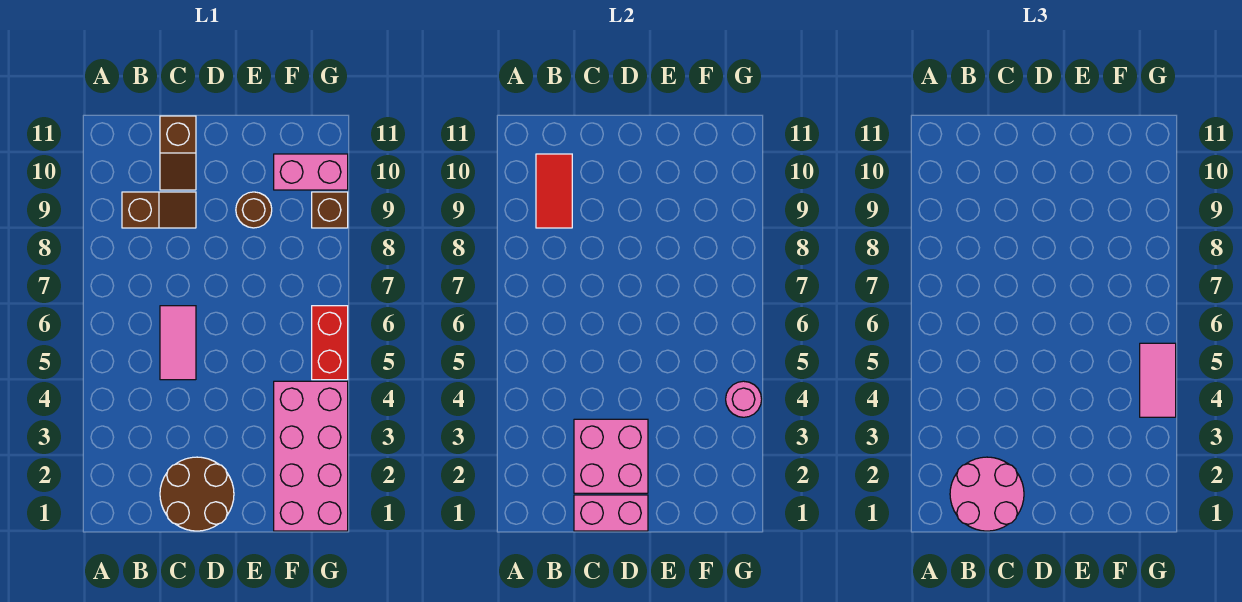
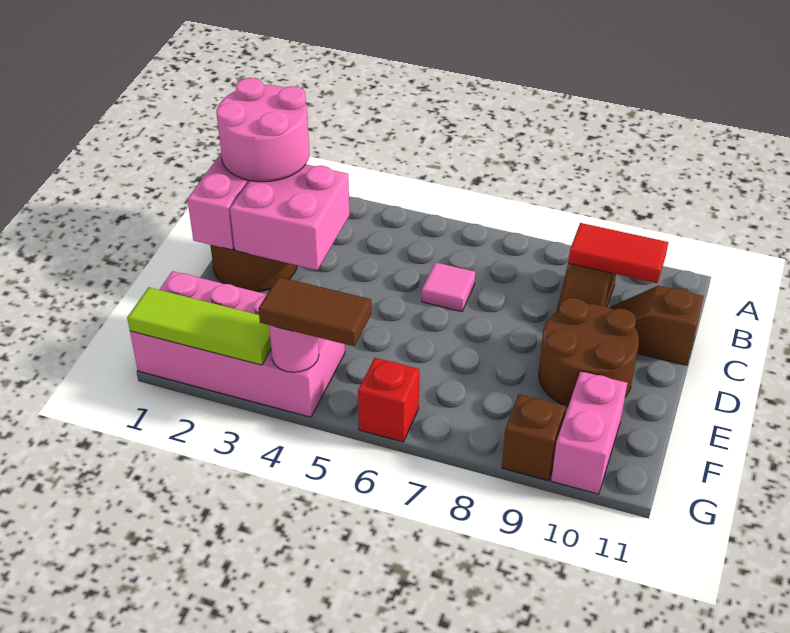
pink tile C5:C6 level 1 -> pink tile C6 level 1
brown round brick E9 level 1 -> brown round brick D9:E10 level 1
none -> lime tile G1:G3 level 2
pink tile G4:G5 level 3 -> brown tile G4:G5 level 3
red brick G5:G6 level 1 -> red brick G6 level 1

